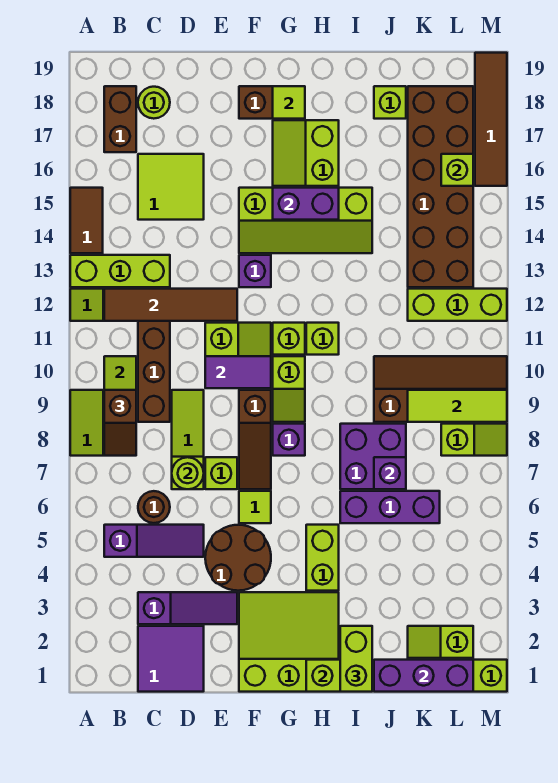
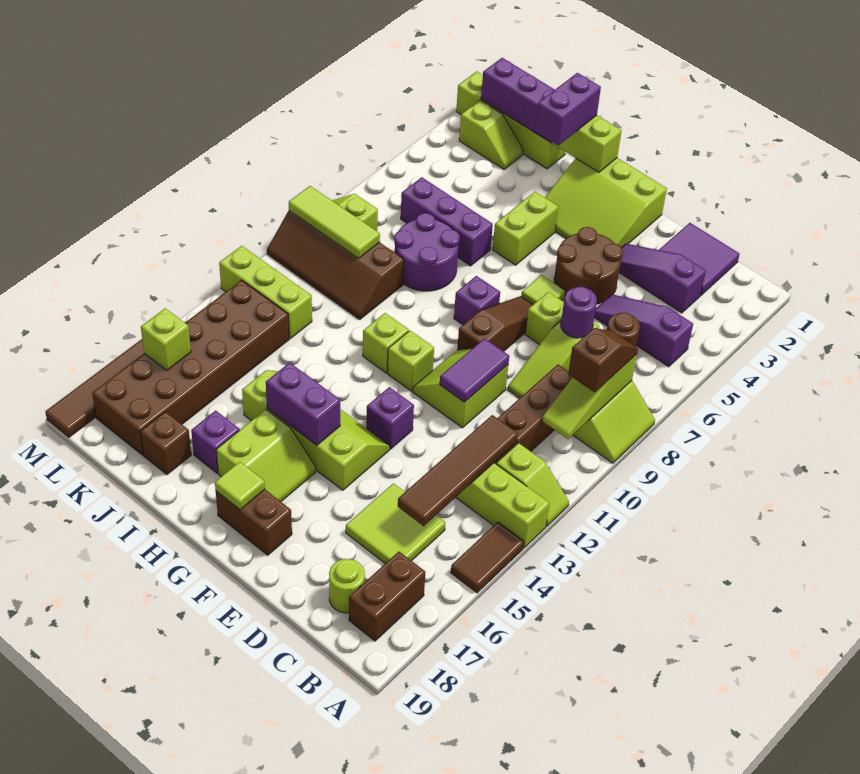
brown tile B12:E12 level 2 -> brown tile C12:C15 level 2
lime round brick D7 level 2 -> purple round brick D7 level 2
purple tile E10:F10 level 2 -> purple tile E10:E11 level 2
lime slope G9:G10 level 1 top 10 -> none
lime brick I1:I2 level 3 -> purple brick I1:I2 level 3
purple brick I7:J8 level 1 -> purple round brick I7:J8 level 1
purple brick J7 level 2 -> purple brick I17 level 1
lime brick J18 level 1 -> brown brick J18 level 1

